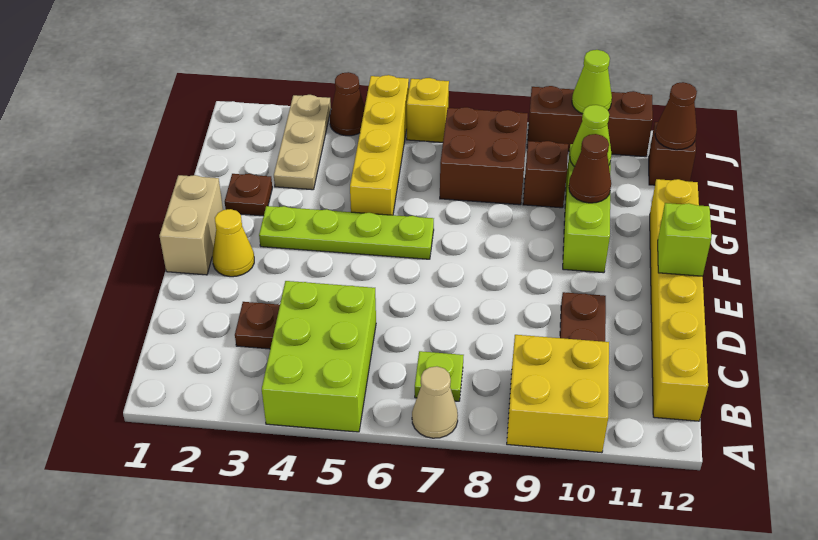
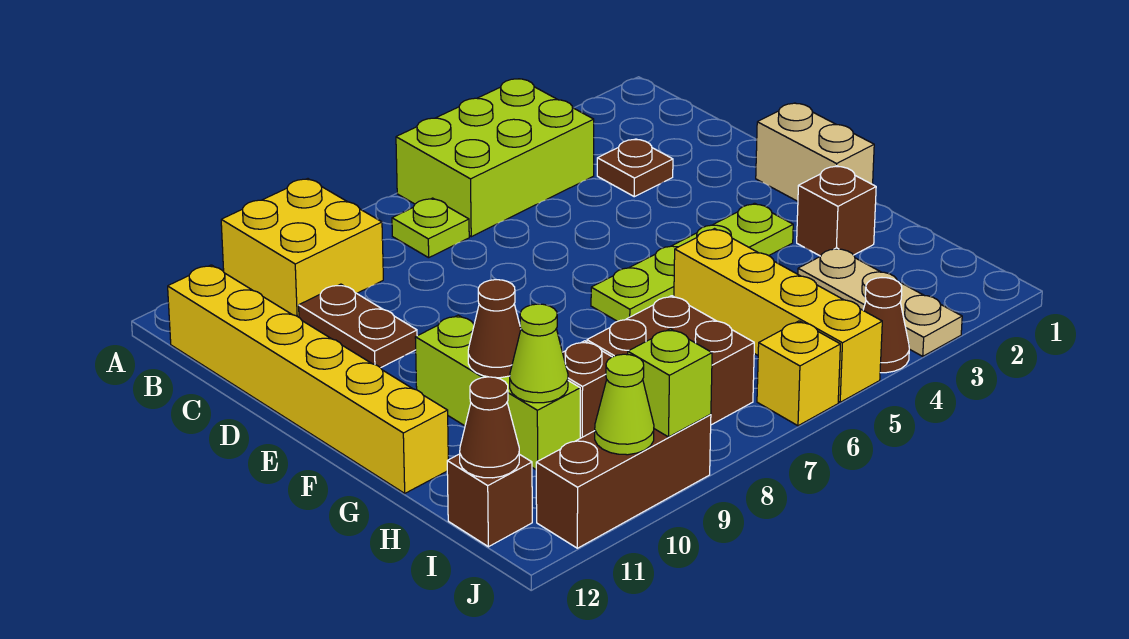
lime brick A4:C5 level 1 -> lime brick A4:B6 level 1
tan cone A7 level 1 -> none
yellow cone E2 level 1 -> none
lime brick E12 level 2 -> lime brick J9 level 2
brown plate G2 level 1 -> brown brick G2 level 1

